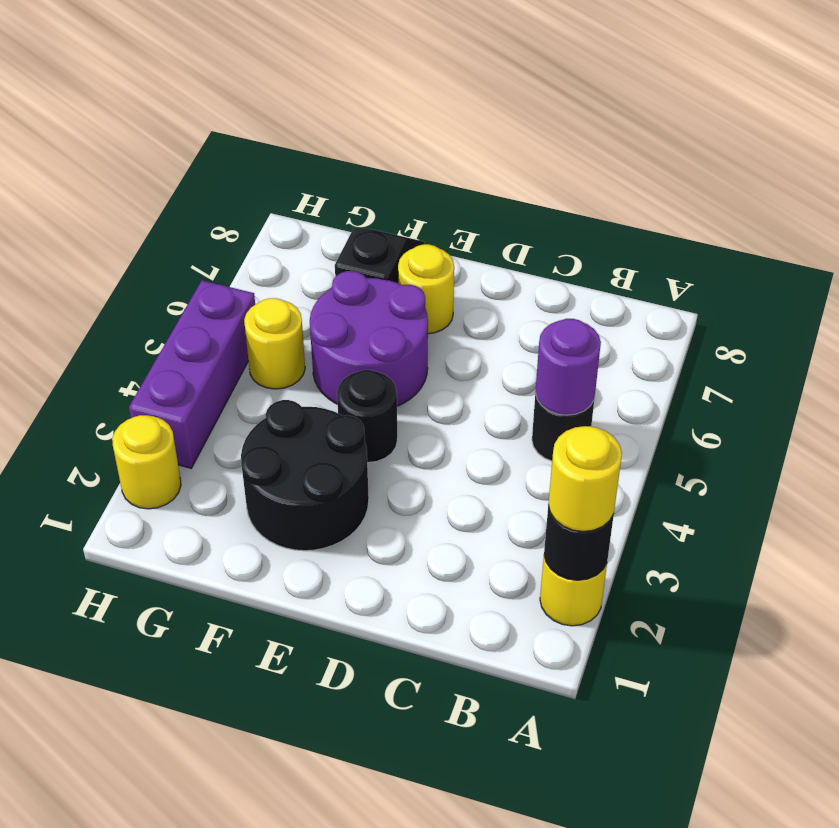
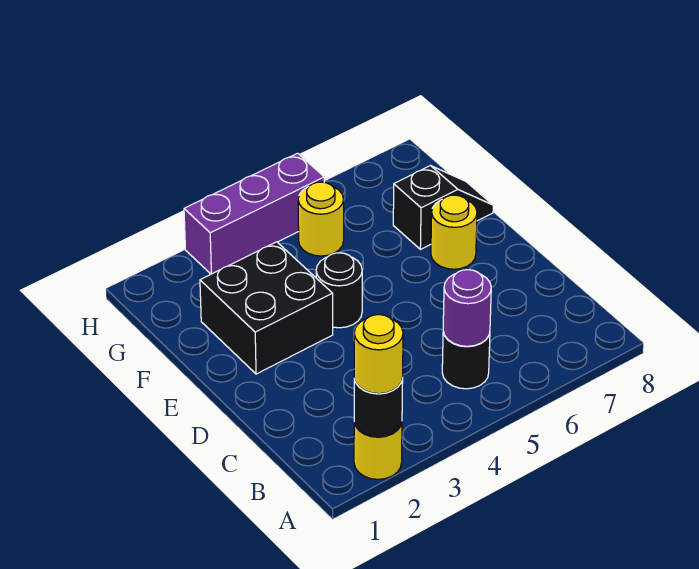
black round brick E2:F3 level 1 -> black brick E2:F3 level 1
purple round brick E5:F6 level 1 -> none
yellow round brick H2 level 1 -> none

